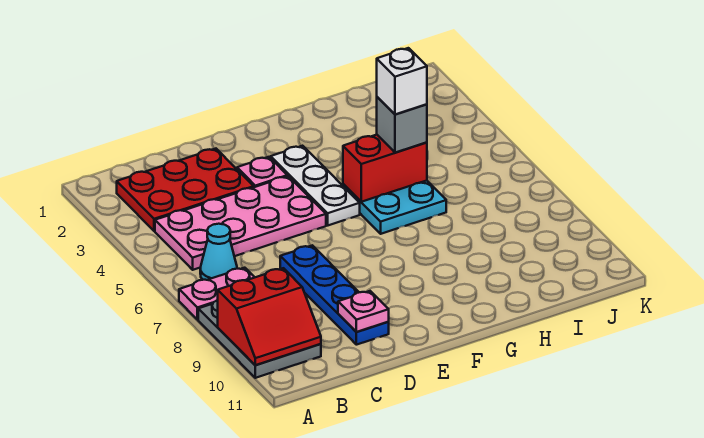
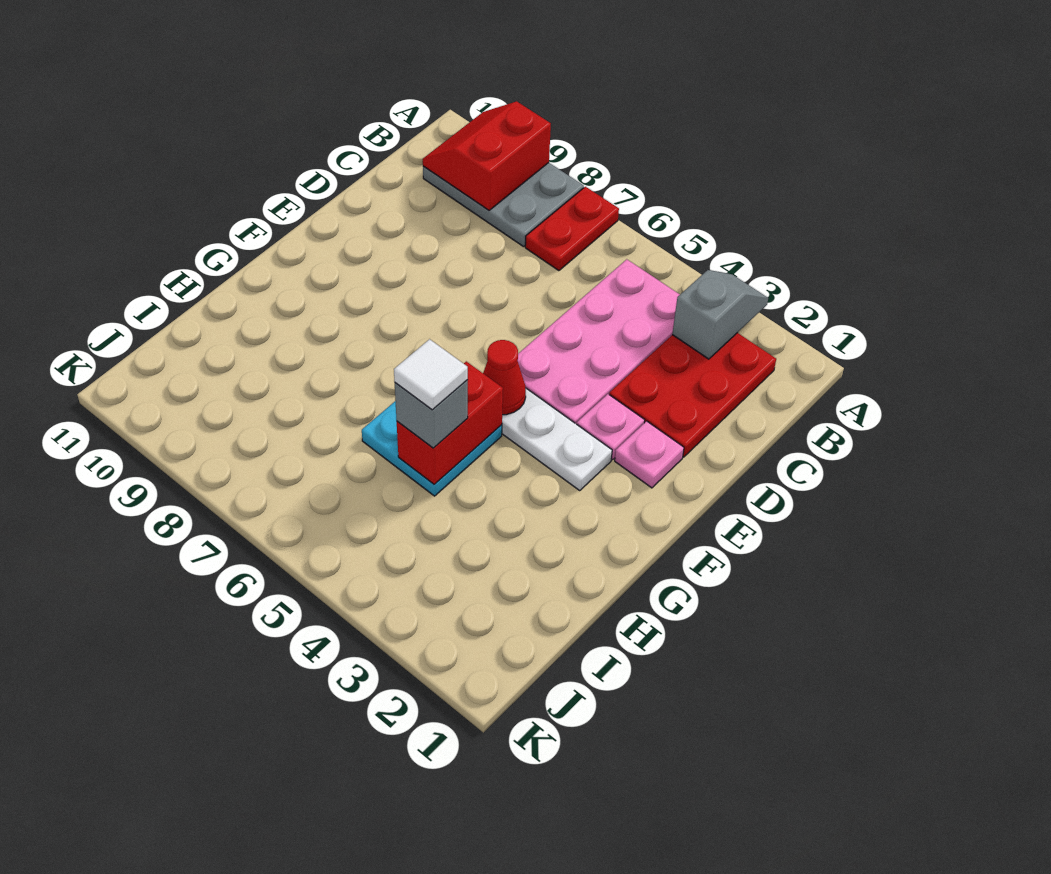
none -> grey slope A3:B3 level 2 top B
pink plate A7:B7 level 1 -> red plate A7:B7 level 1
cyan cone B6 level 1 -> none
blue plate D7:D10 level 1 -> none
pink plate D10 level 2 -> pink plate E2 level 1
none -> red cone F5 level 2
white brick H5 level 4 -> white tile H5 level 4

